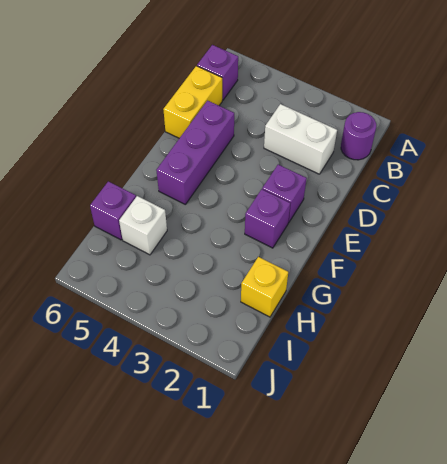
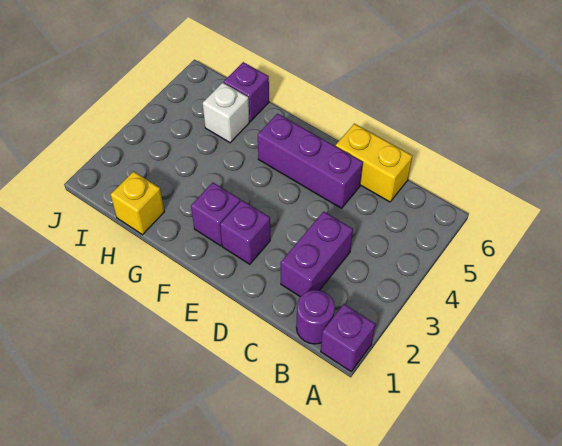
purple brick B6 level 1 -> purple brick A1 level 1
white brick C2:C3 level 1 -> purple brick C2:C3 level 1

